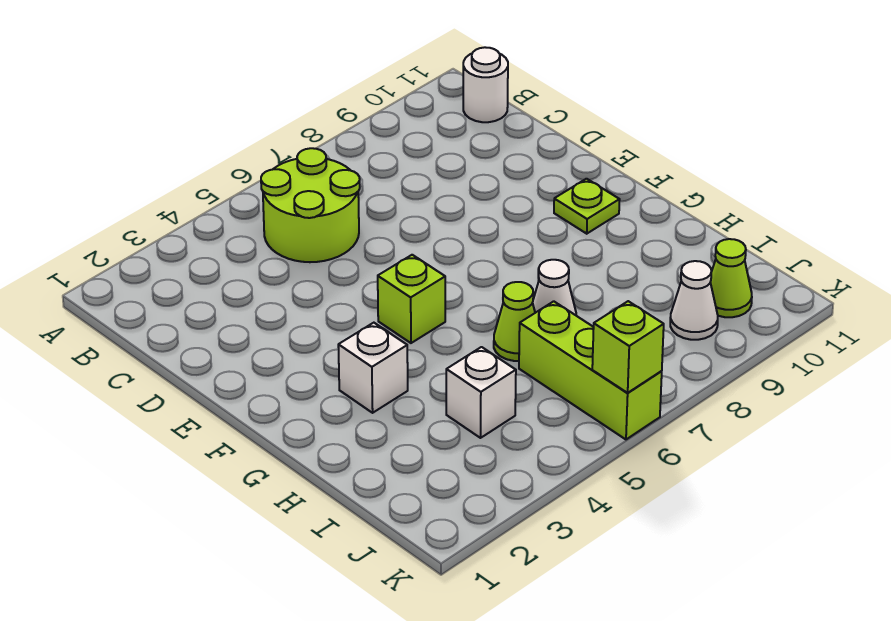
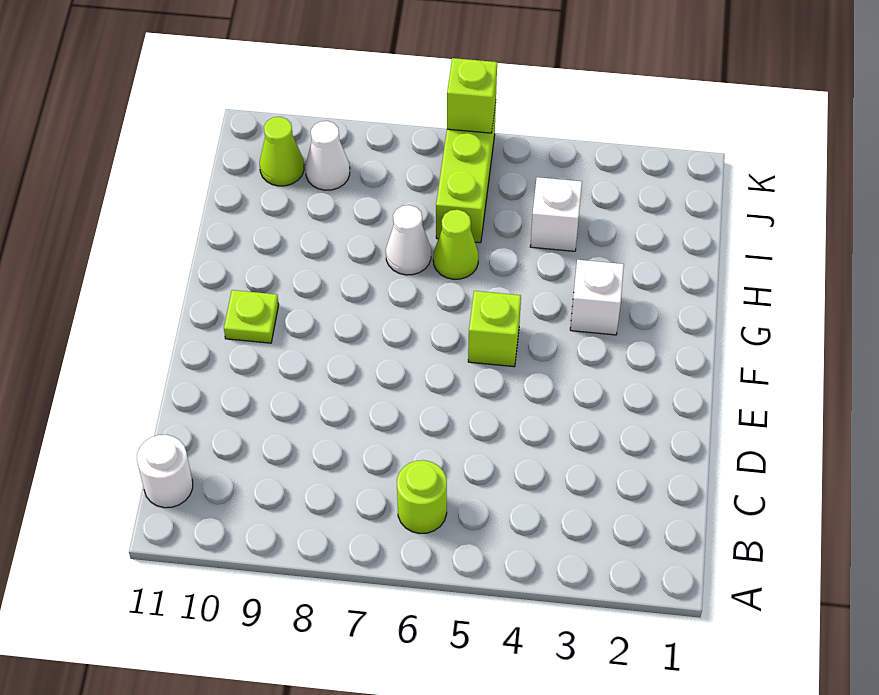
lime round brick B5:C6 level 1 -> lime round brick B6 level 1

